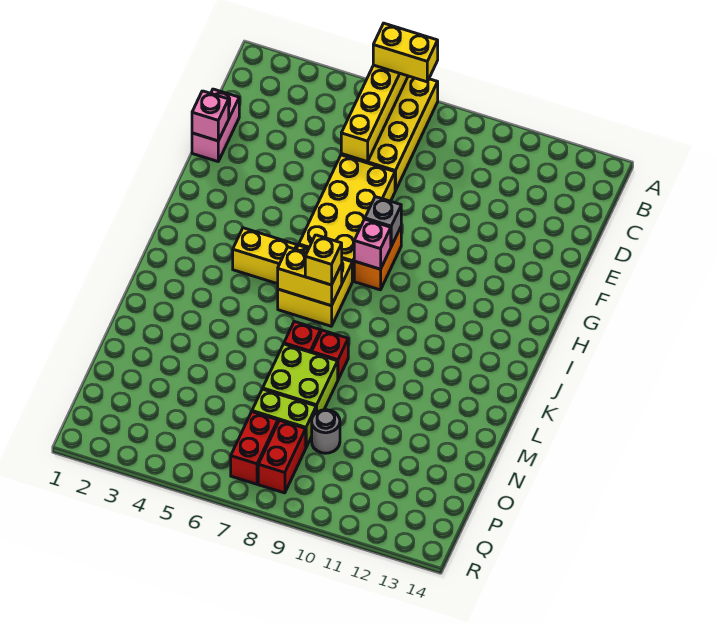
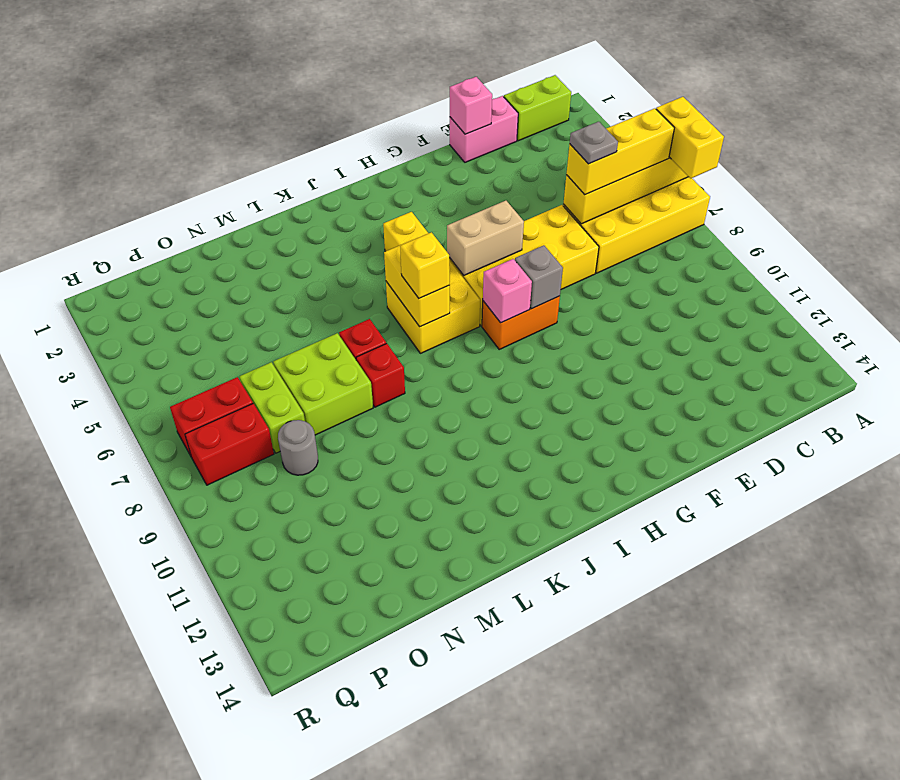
none -> lime brick B1:C1 level 1
none -> yellow brick B6:D6 level 3
none -> grey plate D6 level 4
none -> tan brick G6:H6 level 2

